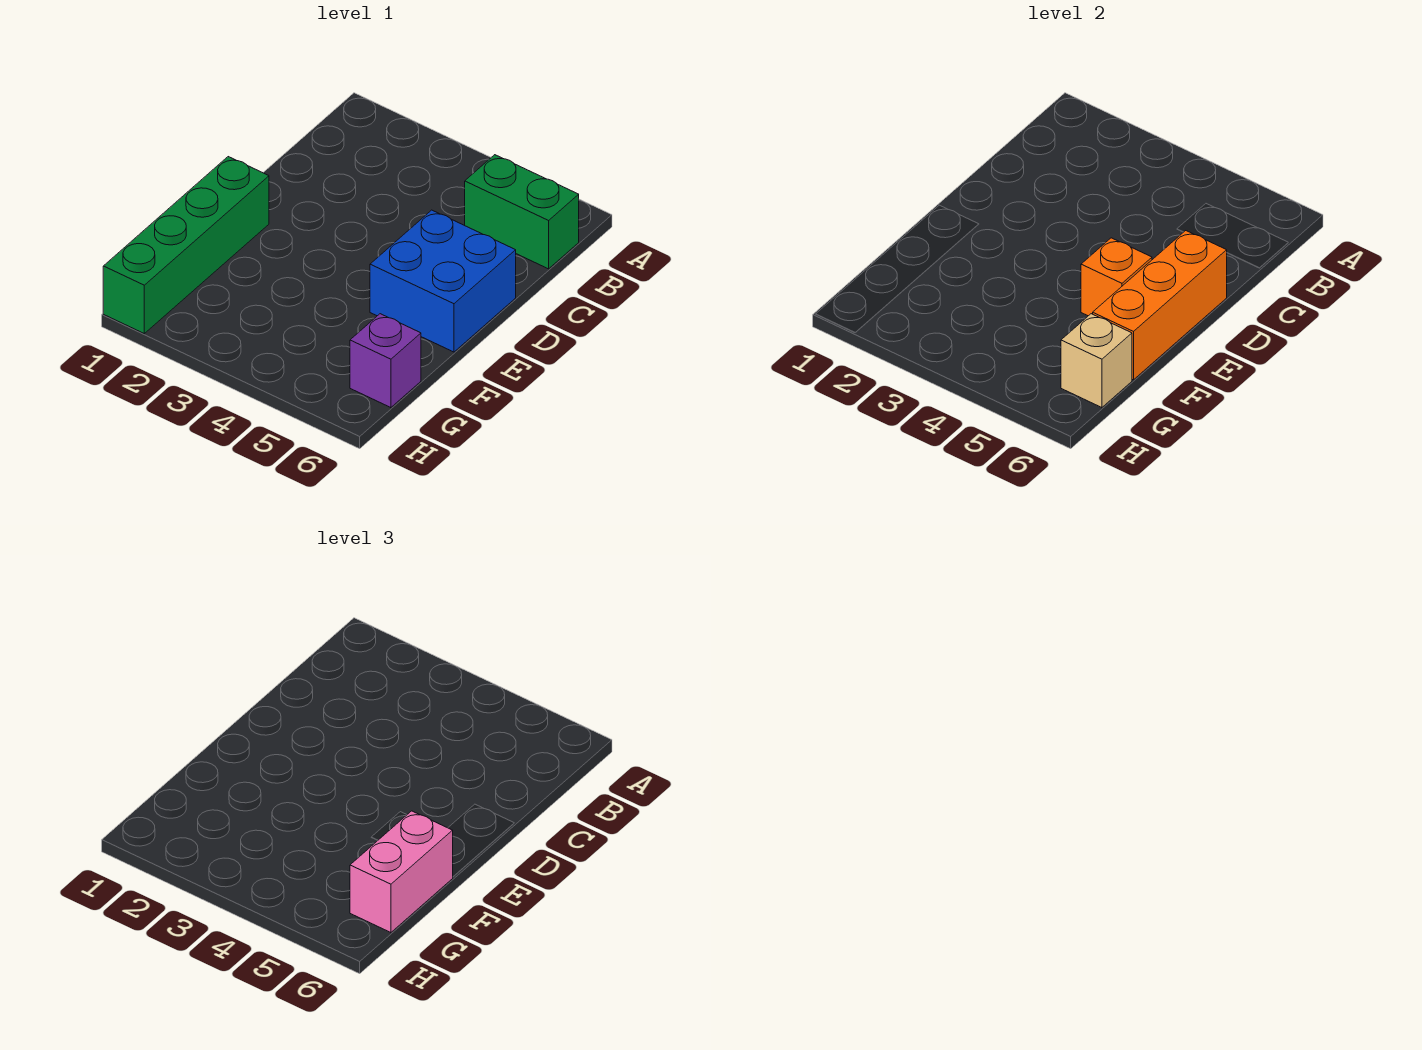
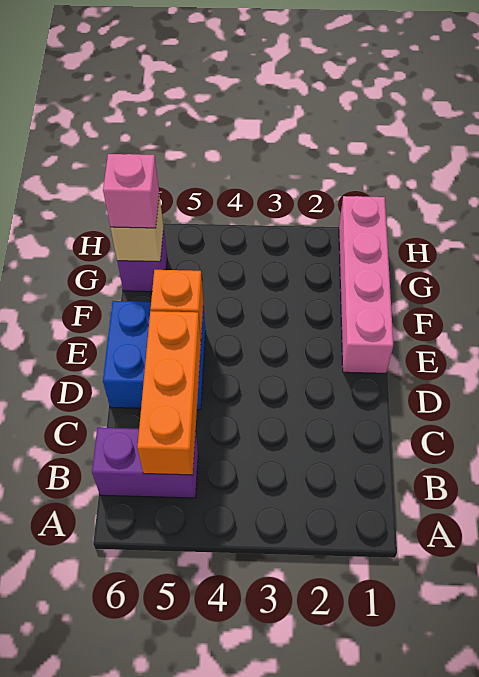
green brick B5:B6 level 1 -> purple brick B5:B6 level 1
orange brick D6:F6 level 2 -> orange brick B5:D5 level 2
green brick E1:H1 level 1 -> pink brick E1:H1 level 1
pink brick F6:G6 level 3 -> pink brick G6 level 3

